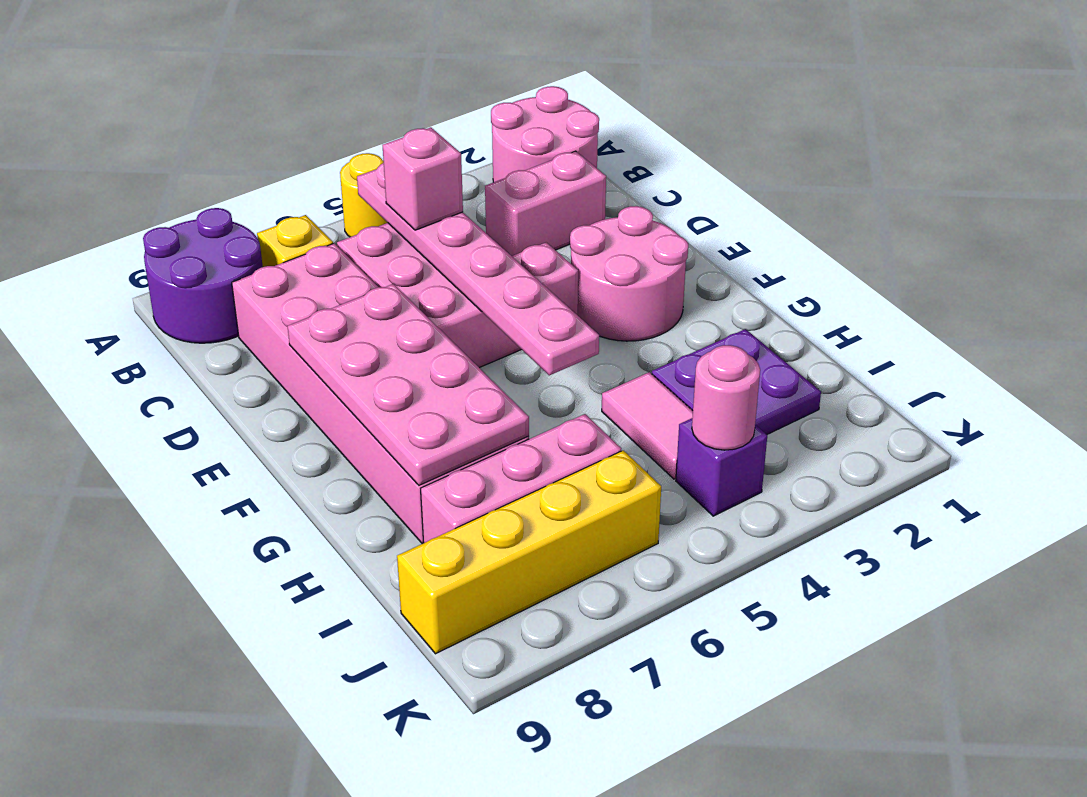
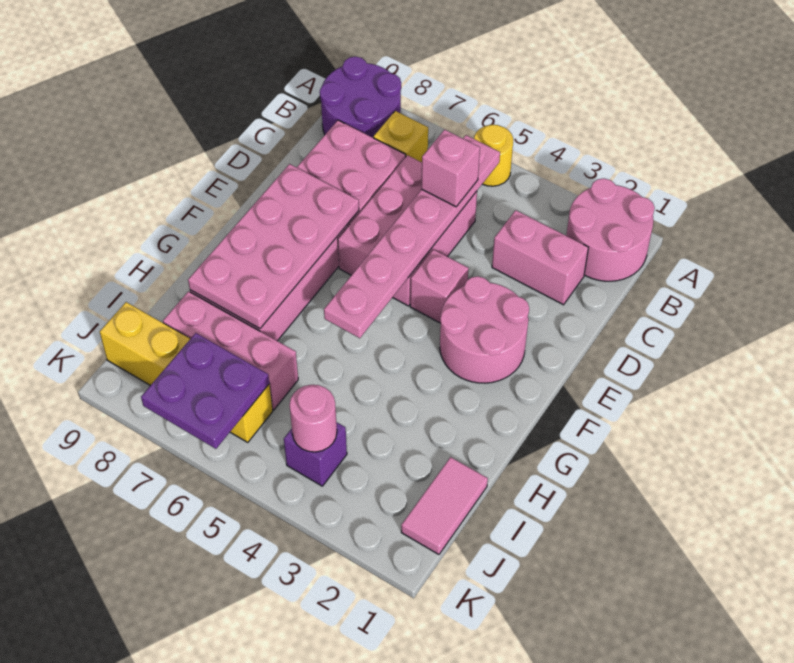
purple plate H2:I3 level 1 -> purple plate J6:K7 level 2
pink tile H4:I4 level 1 -> pink tile I1:J1 level 1

